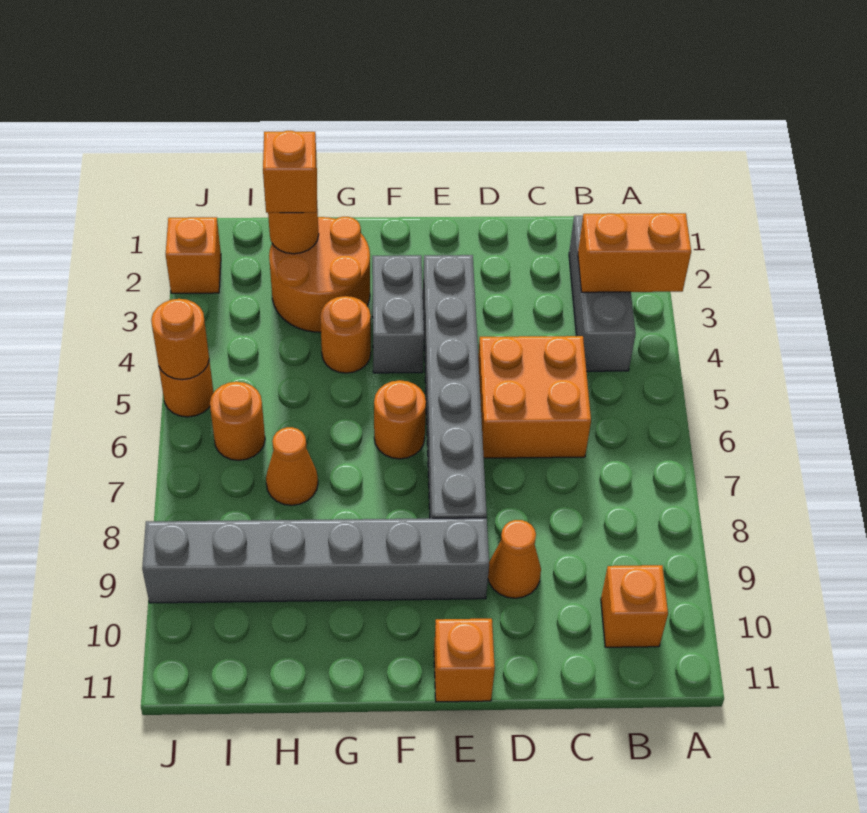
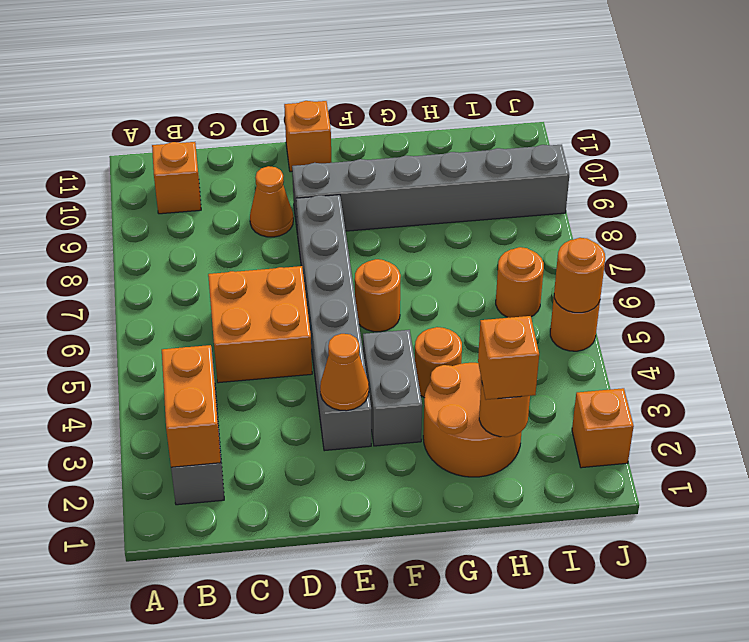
orange brick A3:B3 level 2 -> orange brick B2:B3 level 2
orange cone H7 level 1 -> orange cone E3 level 2

